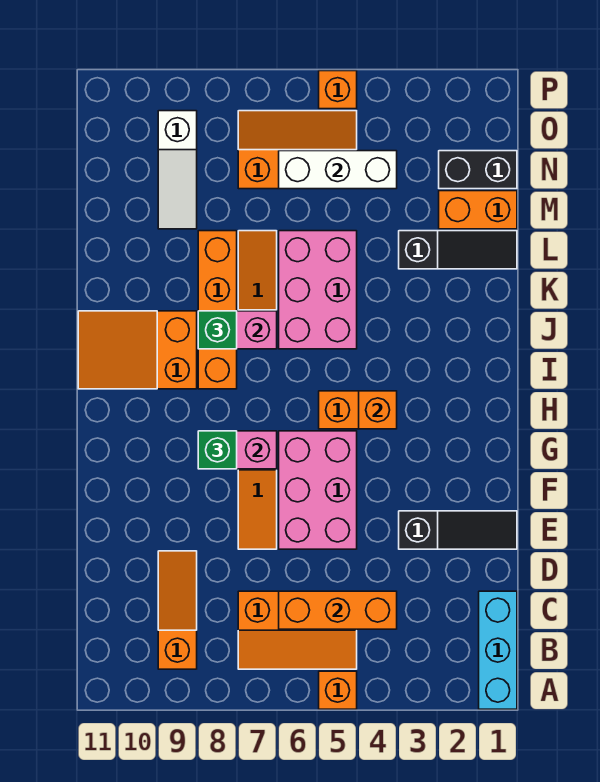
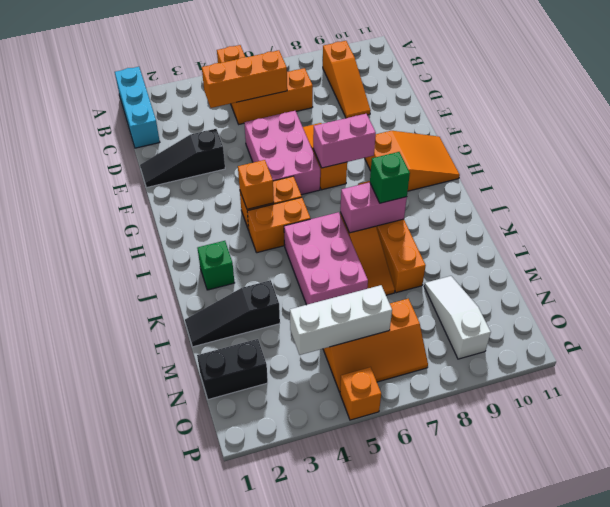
green brick G8 level 3 -> green brick J2 level 1
orange slope I9:J11 level 1 top 9 -> orange slope G9:H11 level 1 top 9
orange brick M1:M2 level 1 -> orange brick I4:I5 level 1

